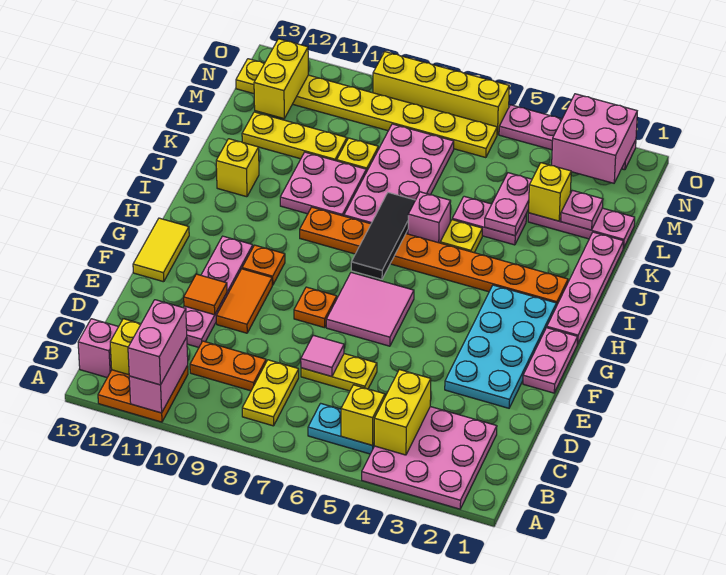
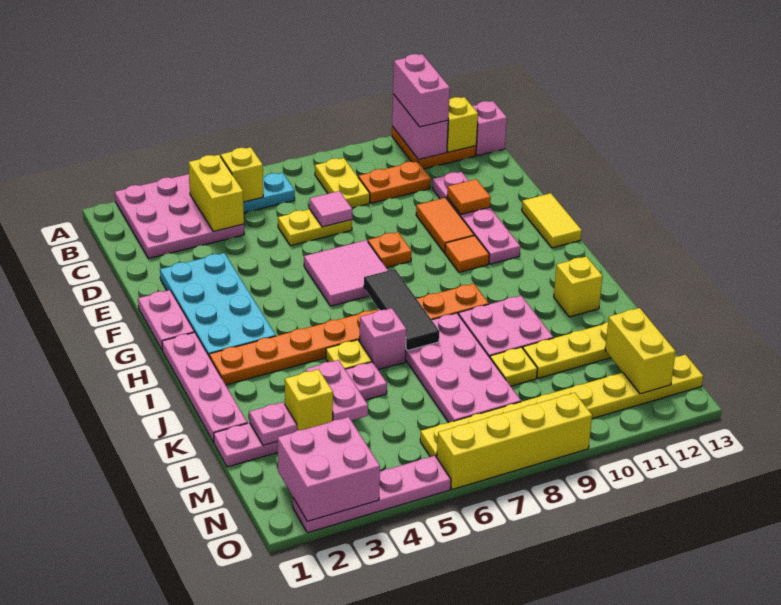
orange plate G10 level 1 -> orange tile G10 level 1

